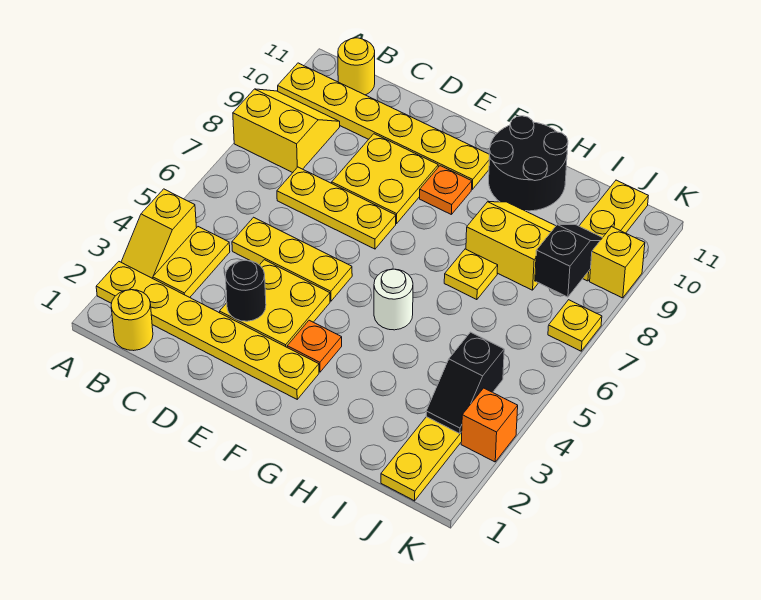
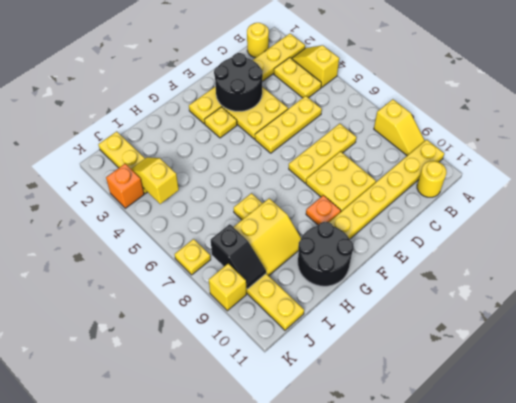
yellow slope A8:B9 level 1 top 8 -> yellow slope A8:A9 level 1 top 8
black round brick D3 level 2 -> black round brick D2:E3 level 2
orange plate F3 level 1 -> yellow plate F3 level 1
white round brick G5 level 1 -> none
black slope J3:J4 level 2 top 4 -> yellow slope J3:J4 level 2 top 4

